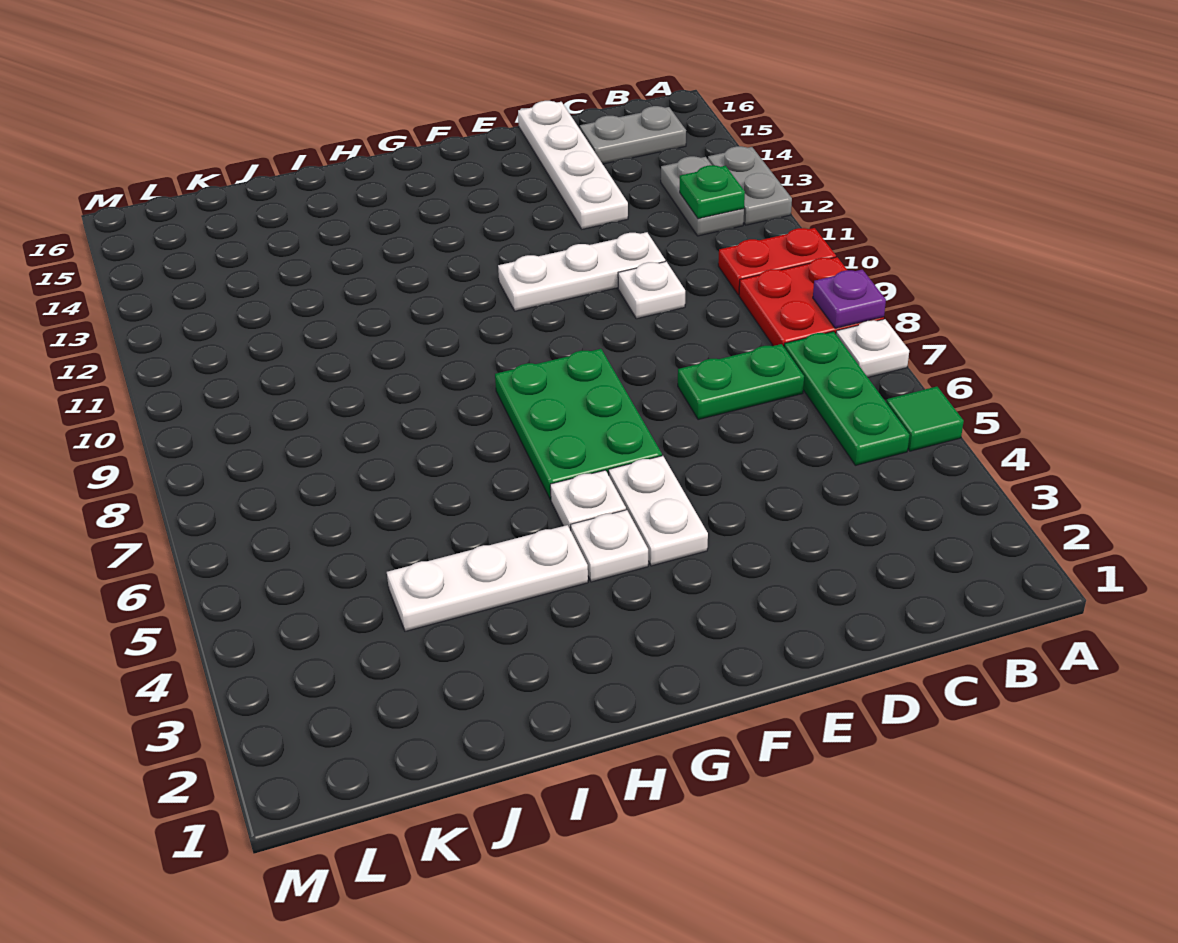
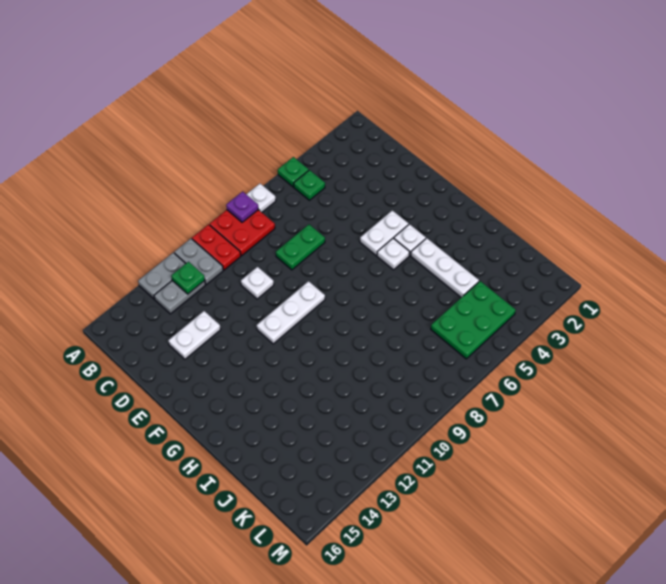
green tile A5 level 1 -> green plate A5 level 1
green plate B5:B7 level 1 -> green plate B5 level 1
grey plate B15:C15 level 1 -> grey plate A11:B11 level 1
green plate C7:D7 level 1 -> green plate D7:D8 level 1
white plate D11:F11 level 1 -> white plate F9:F11 level 1
white plate D13:D16 level 1 -> white plate D13:D14 level 1
green plate F6:G8 level 1 -> green plate K4:L6 level 1

